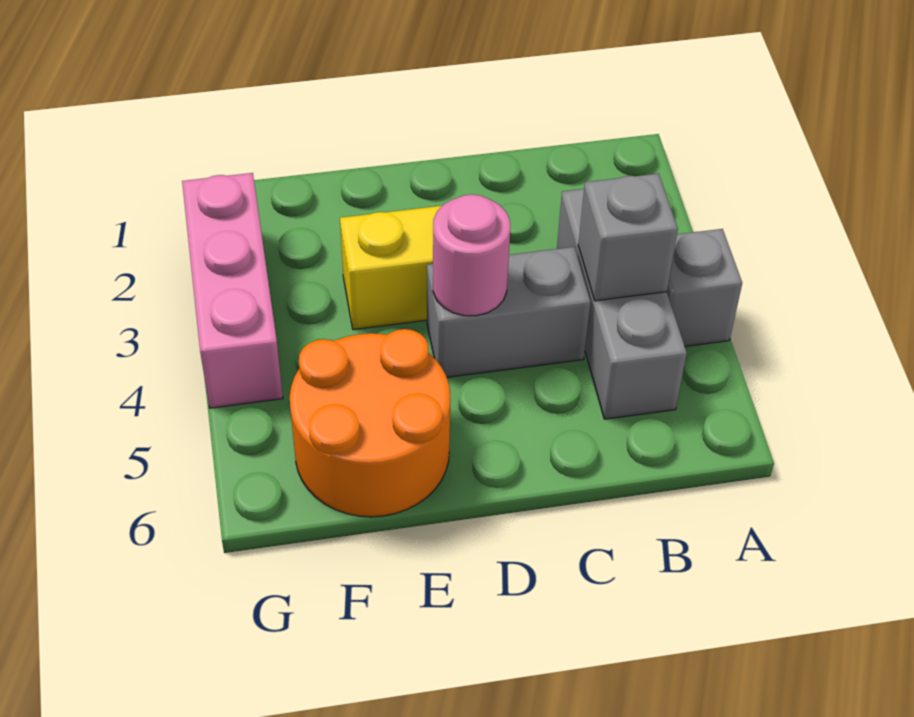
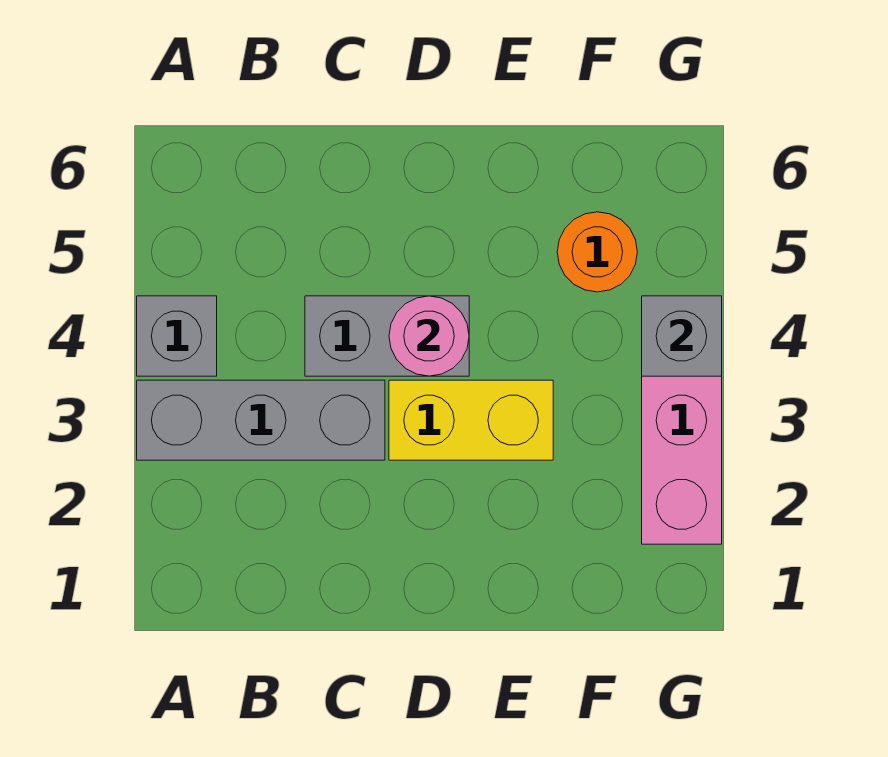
grey brick B3:B5 level 1 -> grey brick A3:C3 level 1
grey brick B4 level 2 -> grey brick G4 level 2
orange round brick E5:F6 level 1 -> orange round brick F5 level 1

